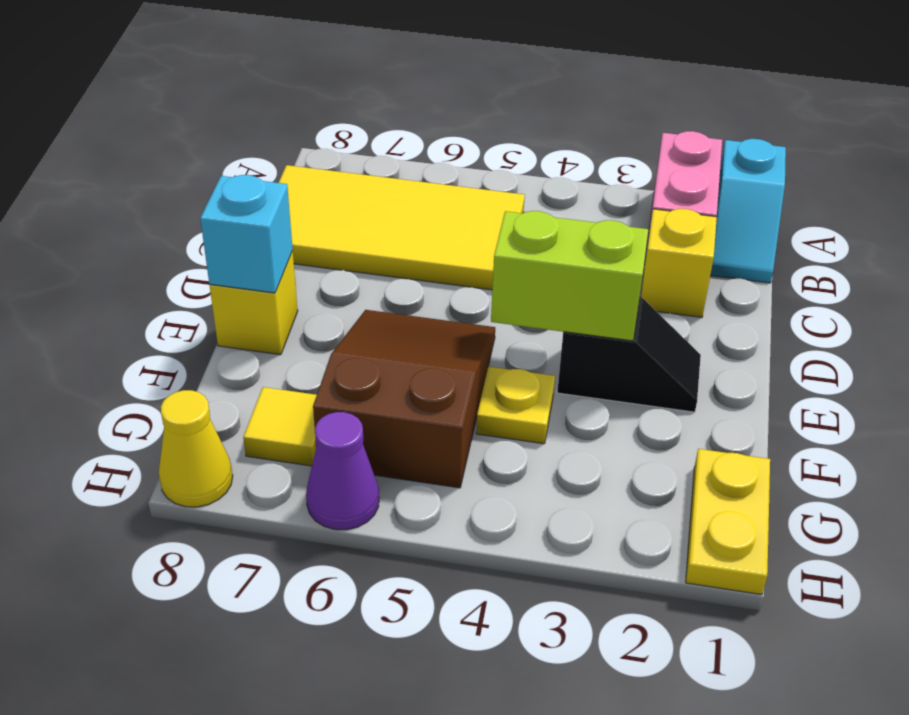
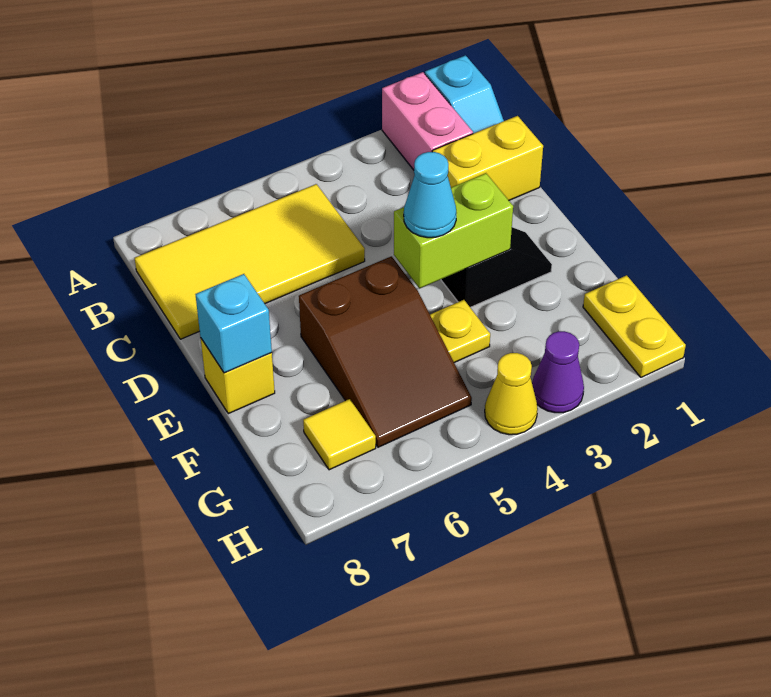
yellow brick C2 level 1 -> yellow brick C1:C2 level 1
none -> cyan cone E4 level 3
brown slope E5:G6 level 1 top G -> brown slope E5:G6 level 1 top E
purple cone H6 level 1 -> purple cone H3 level 1
yellow cone H8 level 1 -> yellow cone H4 level 1

